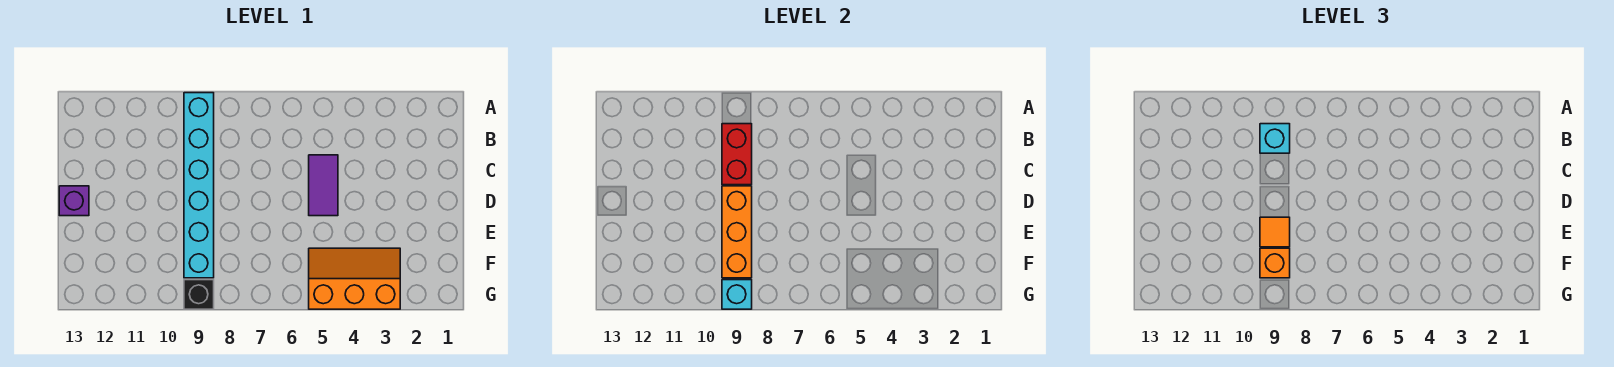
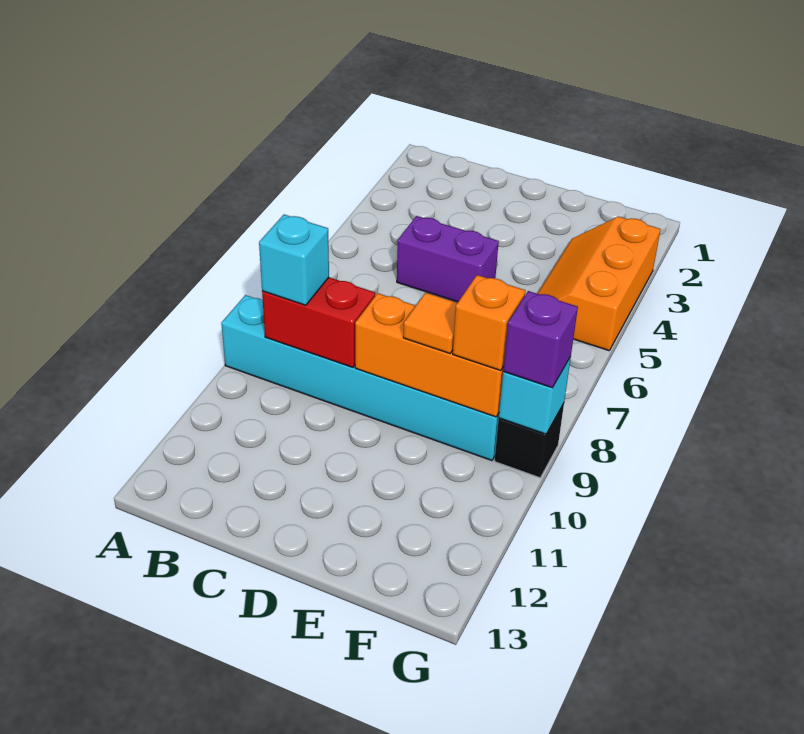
purple tile C5:D5 level 1 -> purple brick C5:D5 level 1
purple brick D13 level 1 -> purple brick G9 level 3

